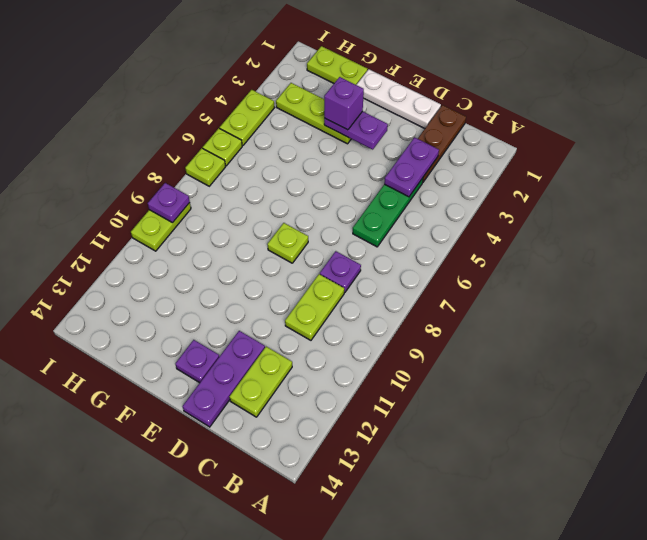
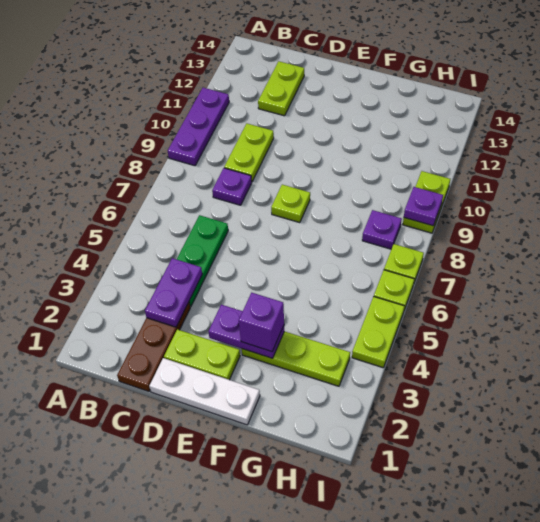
purple plate D12:D14 level 1 -> purple plate A9:A11 level 1
purple plate E13 level 1 -> purple plate H8 level 1
lime plate G1:H1 level 1 -> lime plate D2:E2 level 1

